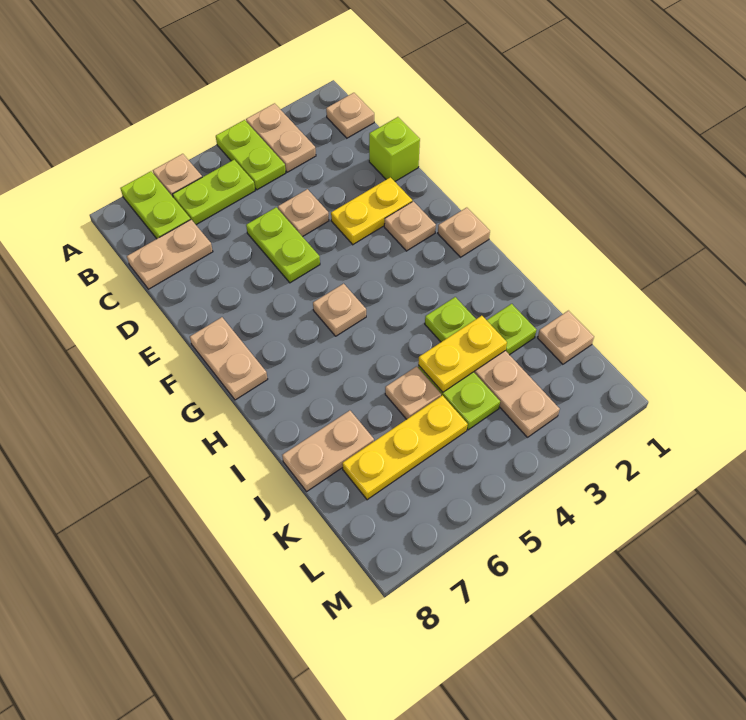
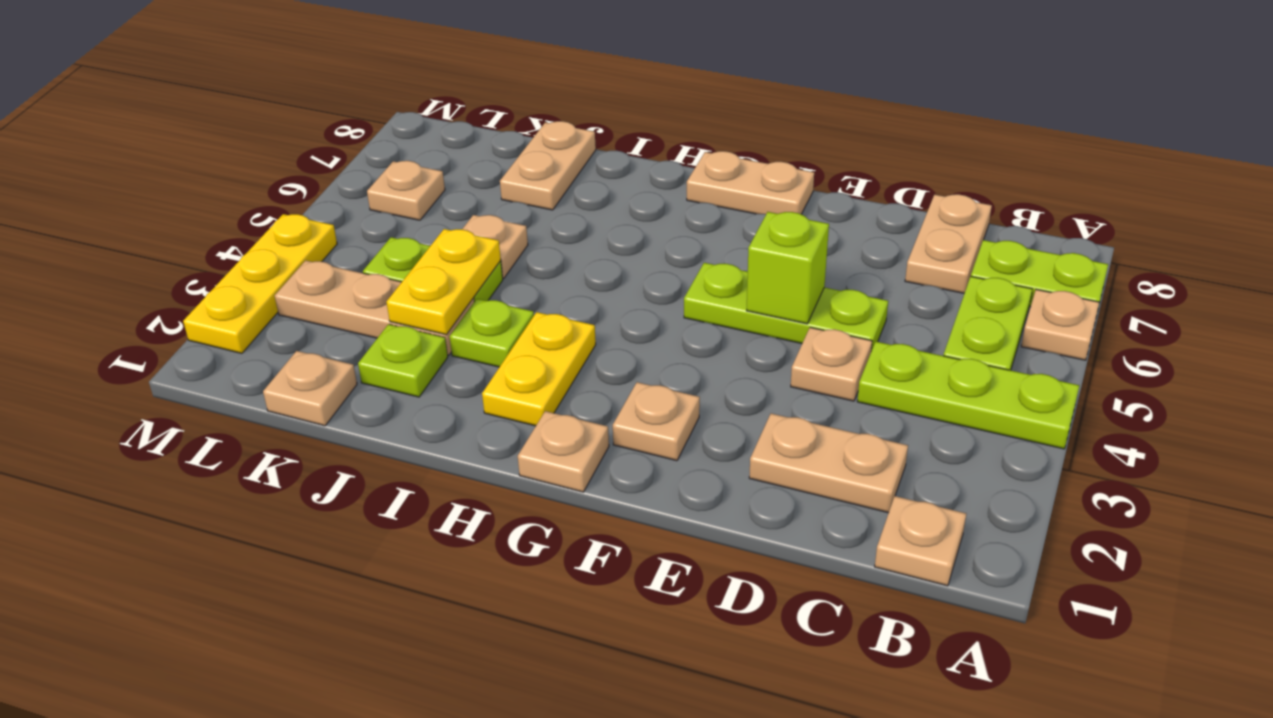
tan plate A3:B3 level 1 -> tan plate C2:D2 level 1
lime plate A4:B4 level 1 -> lime plate A4:C4 level 1
lime brick D1 level 1 -> lime brick E5 level 2
lime plate D5:E5 level 1 -> lime plate D5:F5 level 1
yellow plate E2:E3 level 1 -> yellow plate H2:H3 level 1
tan plate G5 level 1 -> tan plate L6 level 1
yellow plate K5:K7 level 1 -> yellow plate M2:M4 level 1

